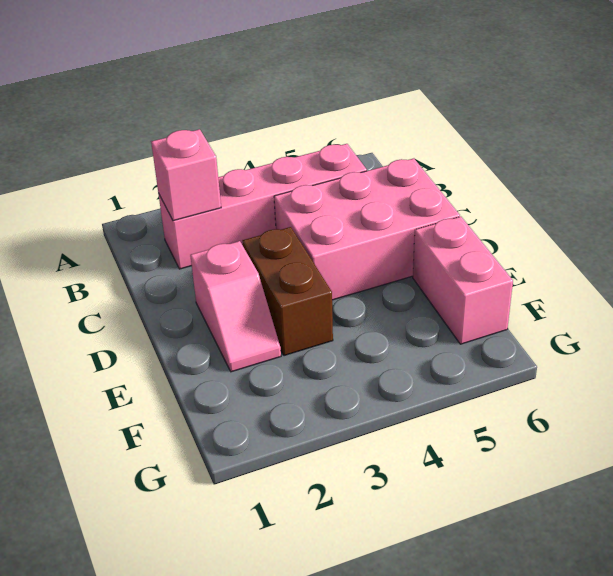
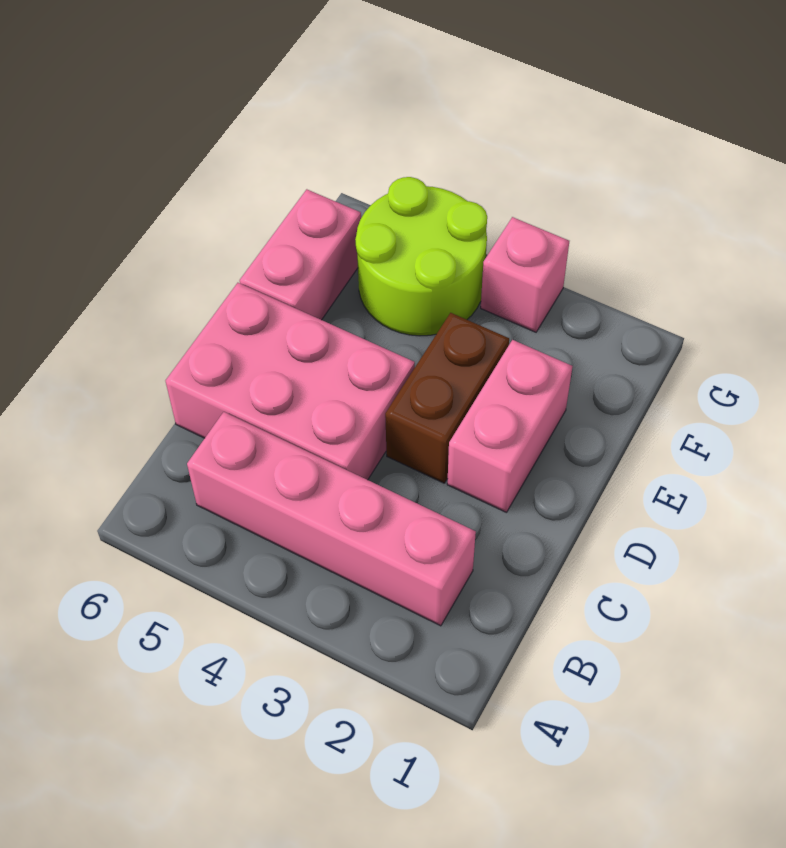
pink brick B2 level 2 -> pink brick G3 level 1
pink slope D2:E2 level 1 top D -> pink brick D2:E2 level 1
none -> lime round brick F4:G5 level 1

